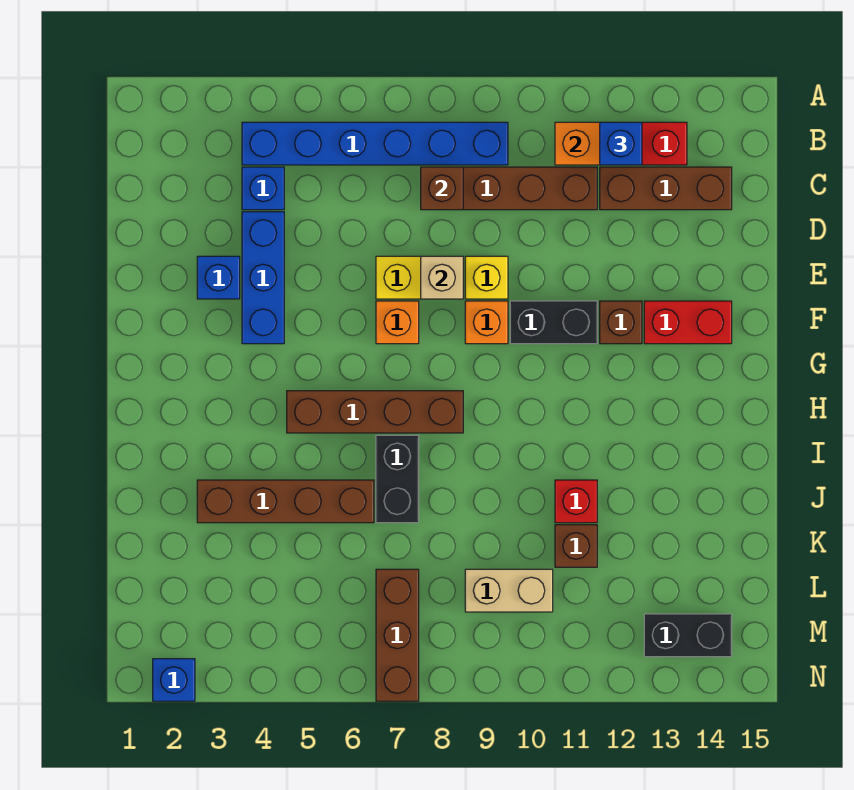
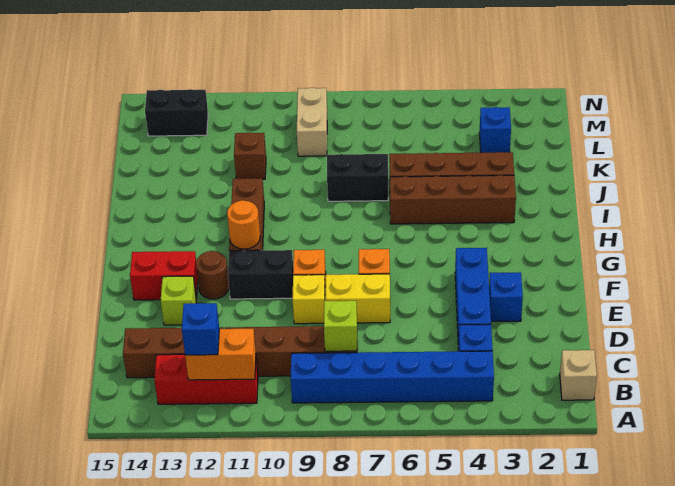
brown brick C8 level 2 -> lime brick C8 level 2
tan brick E8 level 2 -> tan brick B1 level 1
none -> lime brick E13 level 1
brown brick F12 level 1 -> brown round brick F12 level 1
none -> orange round brick G11 level 2
brown brick H5:H8 level 1 -> brown brick I3:I6 level 1
black brick I7:J7 level 1 -> black brick J7:J8 level 1
red brick J11 level 1 -> none
brown brick L7:N7 level 1 -> brown brick G11:I11 level 1
tan brick L9:L10 level 1 -> tan brick L9:M9 level 1
blue brick N2 level 1 -> blue brick L3 level 1

